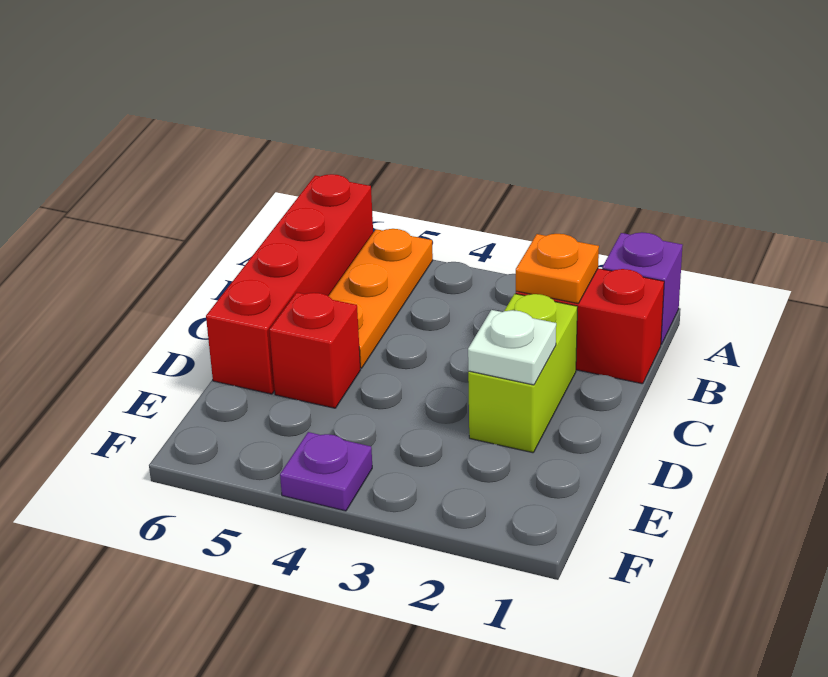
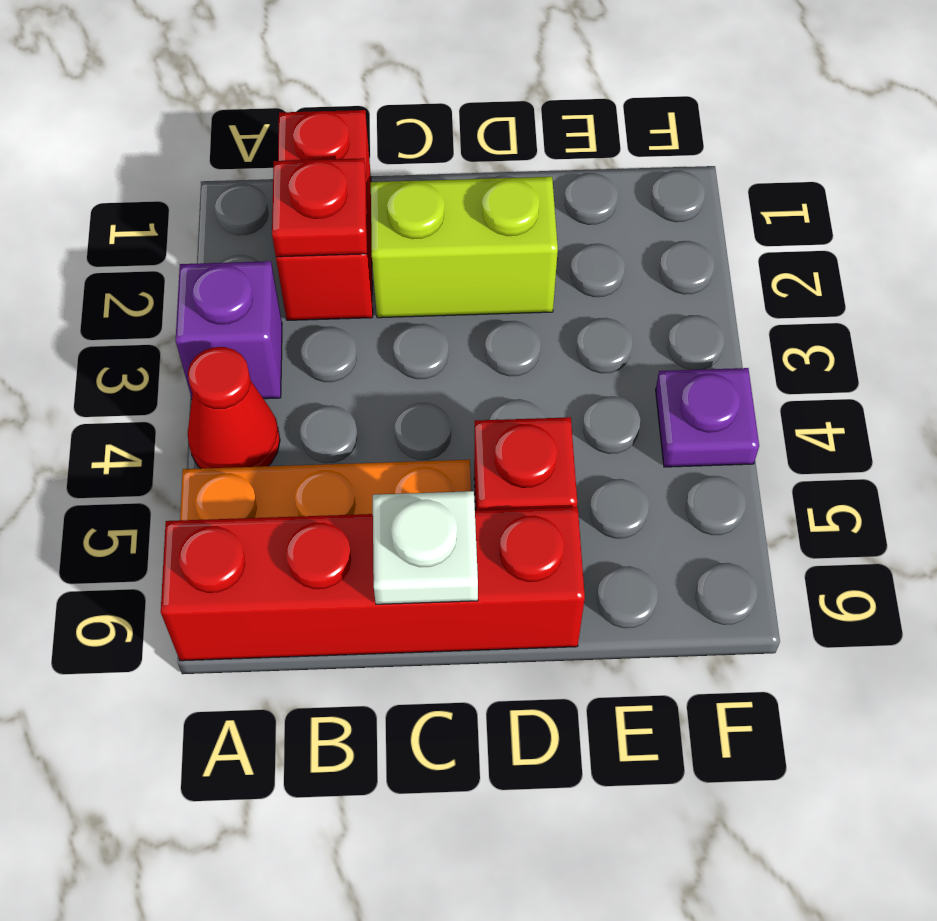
purple brick A1 level 1 -> purple brick A3 level 1
none -> red cone A4 level 1
orange plate B2 level 2 -> red plate B2 level 2
white plate D2 level 2 -> white plate C6 level 2

